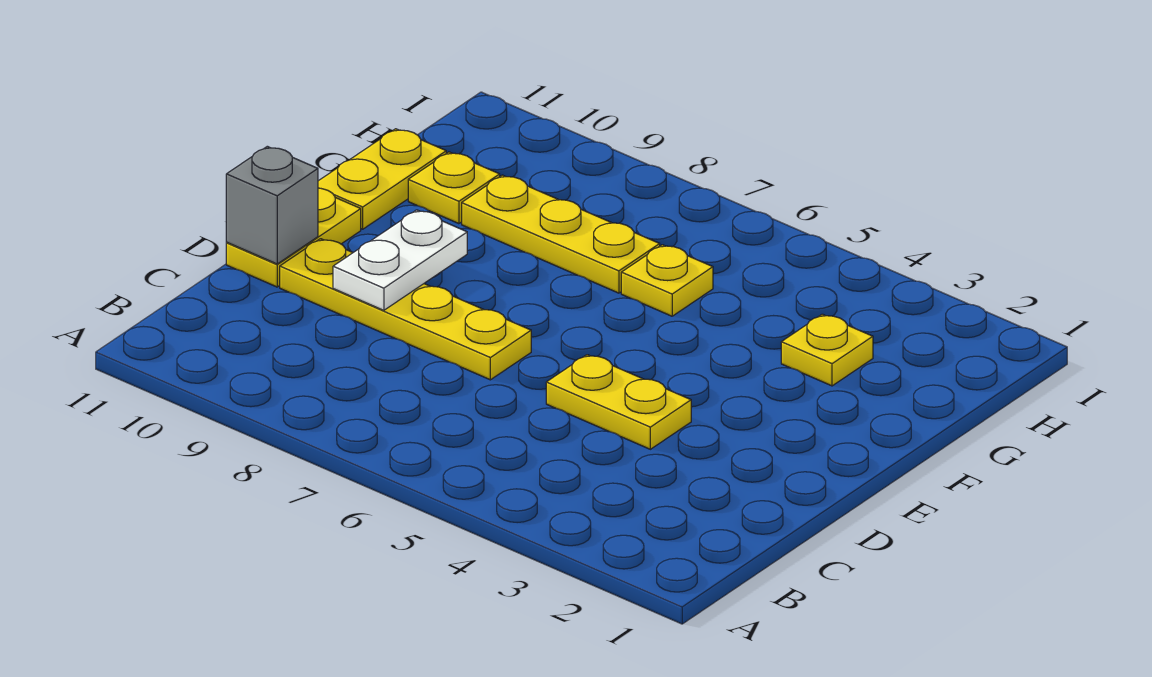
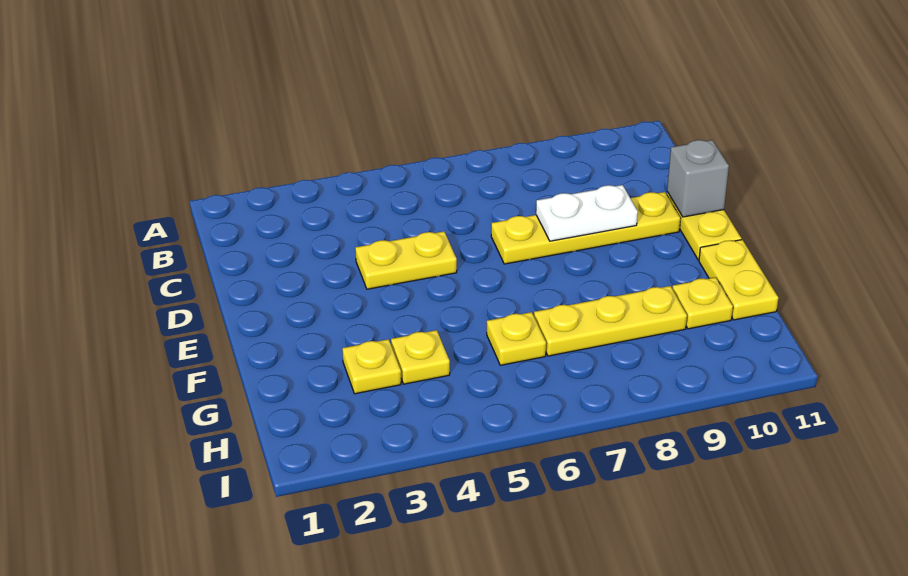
white plate D9:E9 level 2 -> white plate D8:D9 level 2
none -> yellow plate G4 level 1

